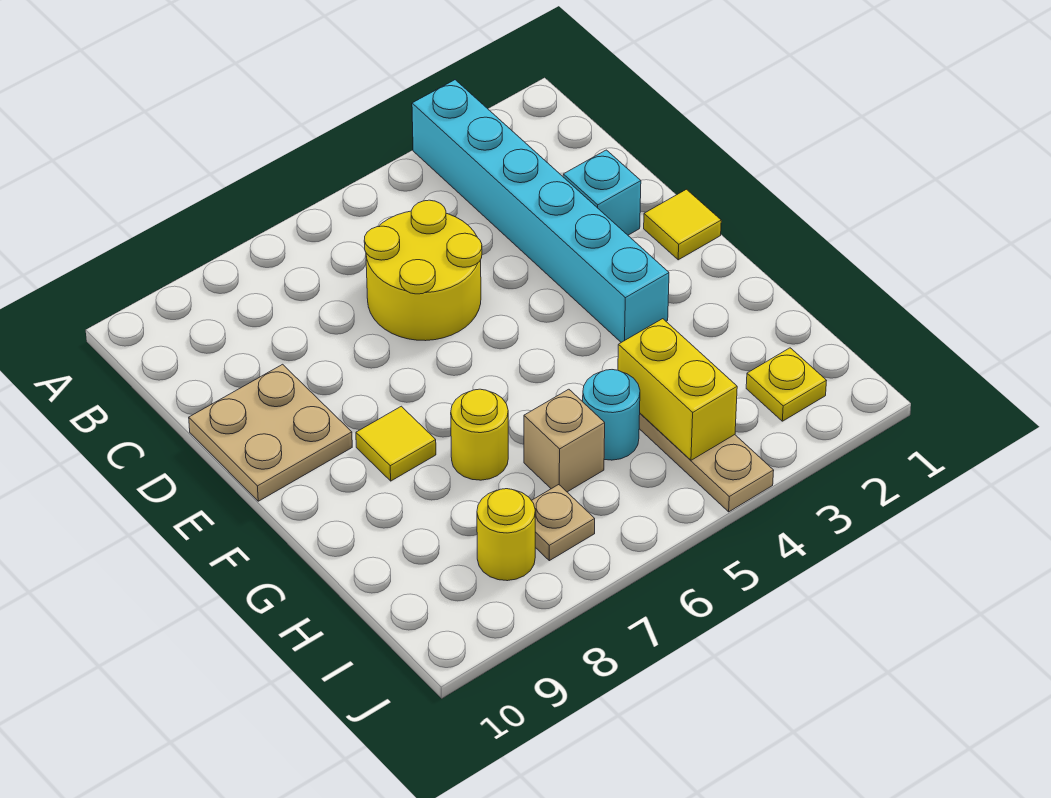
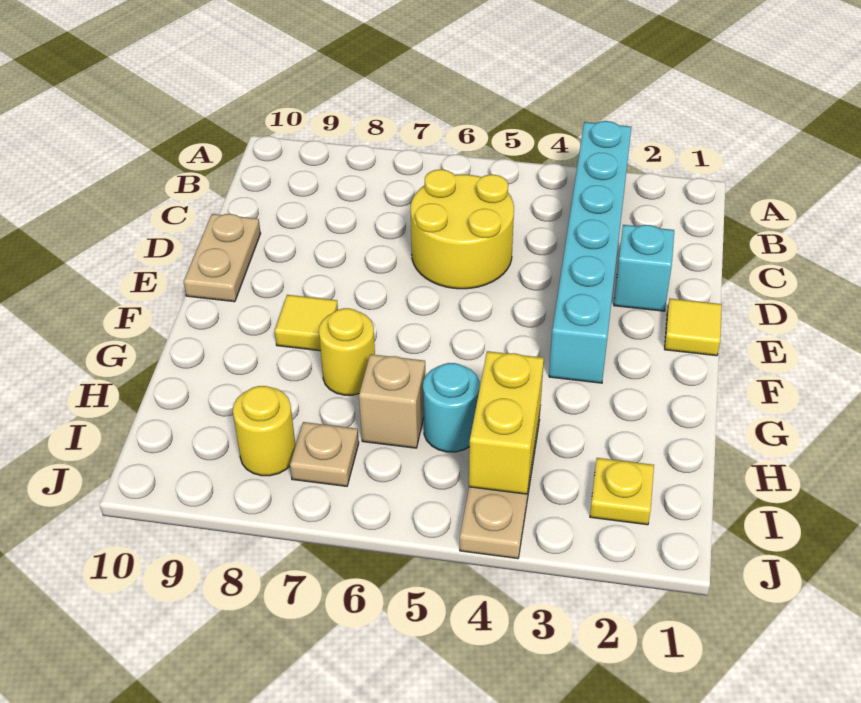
tan plate D9:E10 level 1 -> tan plate D10:E10 level 1

